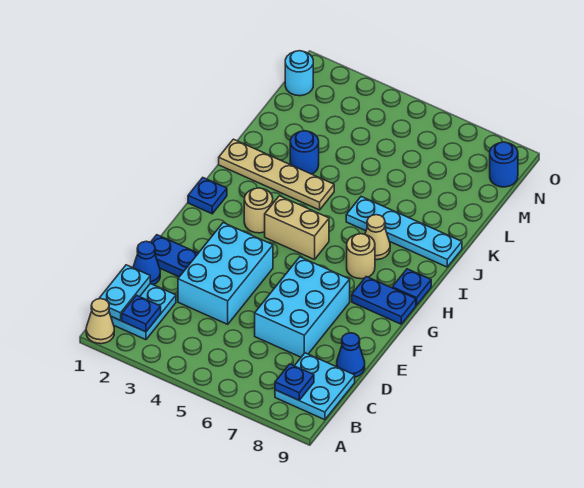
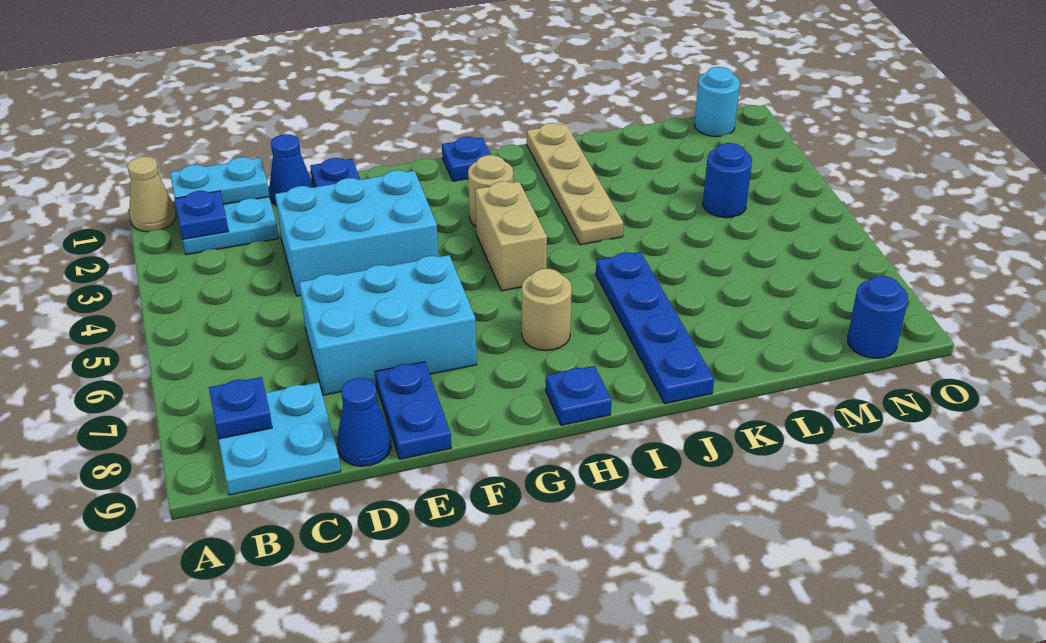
blue plate G8:G9 level 1 -> blue plate E8:E9 level 1
tan cone I7 level 1 -> none
cyan plate J6:J9 level 1 -> blue plate J6:J9 level 1
blue round brick K3 level 1 -> blue round brick M4 level 1

